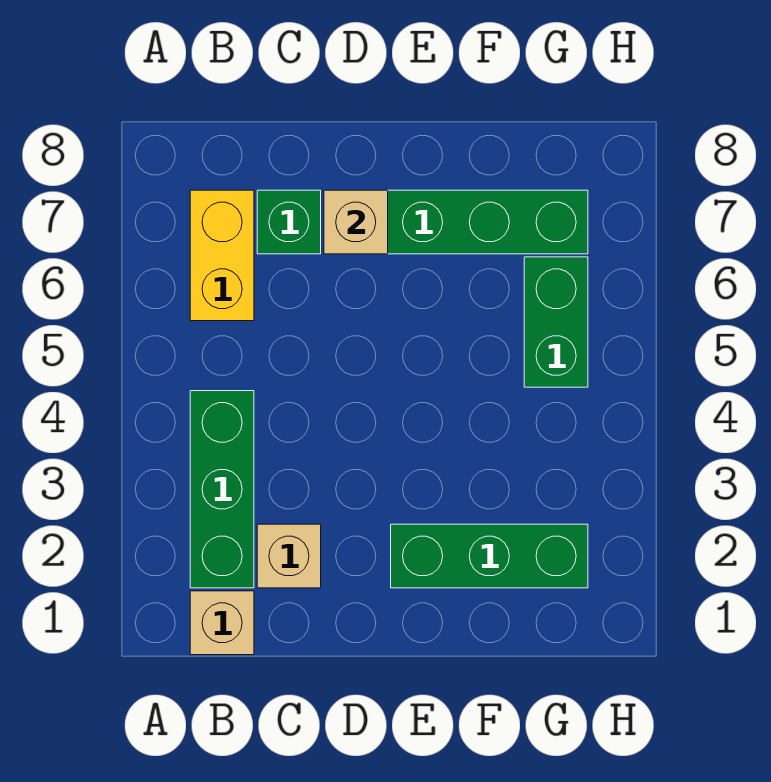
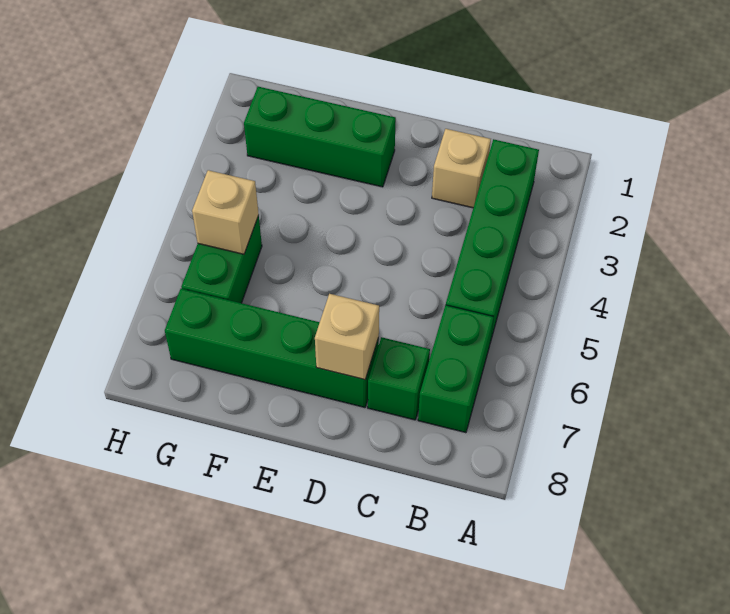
tan brick B1 level 1 -> tan brick G5 level 2
green brick B2:B4 level 1 -> green brick B2:B5 level 1
yellow brick B6:B7 level 1 -> green brick B6:B7 level 1

